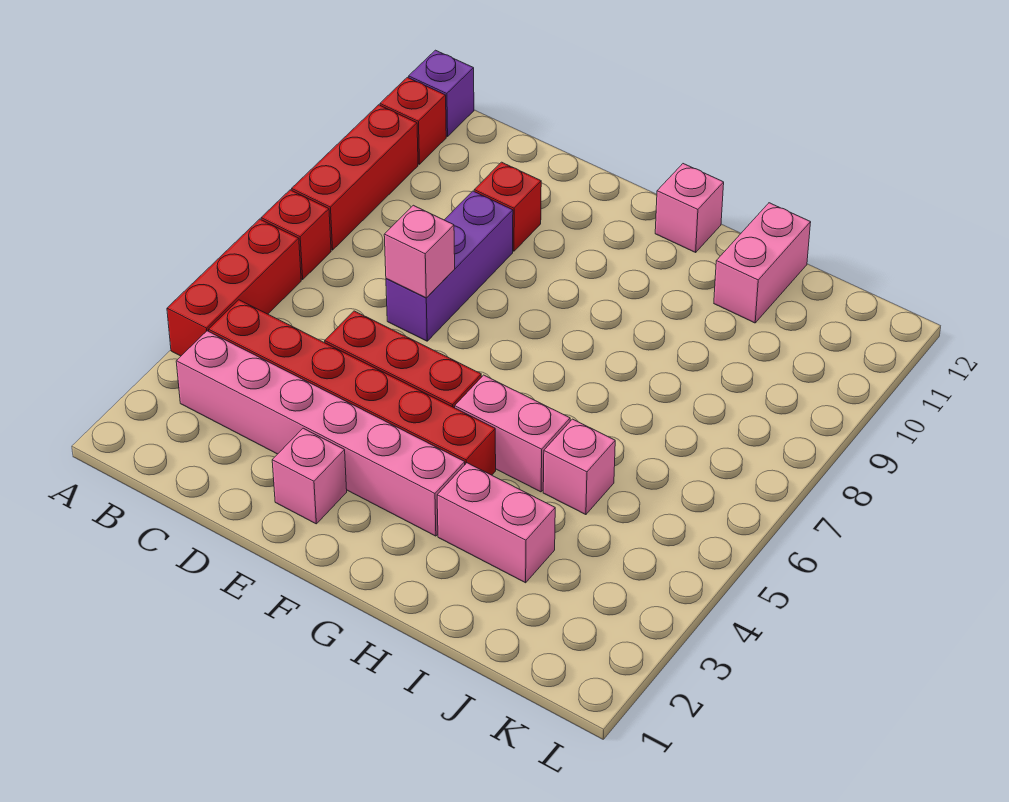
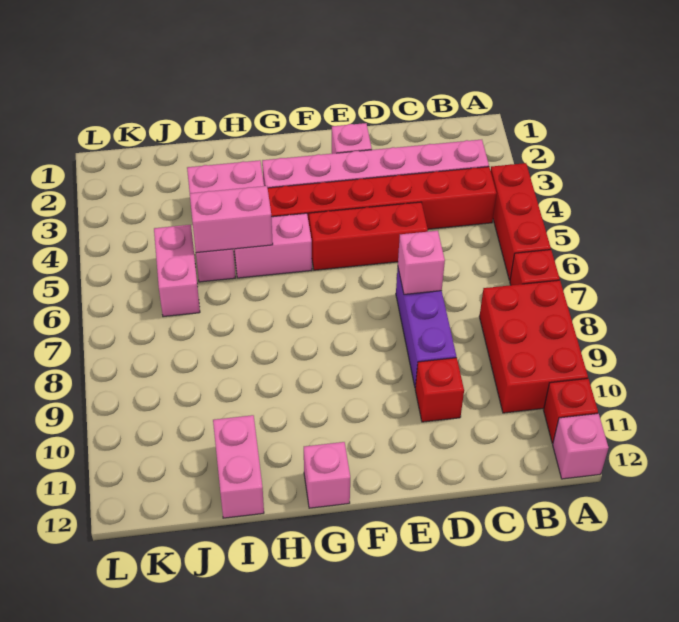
red brick A8:A10 level 1 -> red brick A8:B10 level 1
purple brick A12 level 1 -> pink brick A12 level 1
none -> pink brick H5:I5 level 2
none -> pink brick J5:J6 level 1

